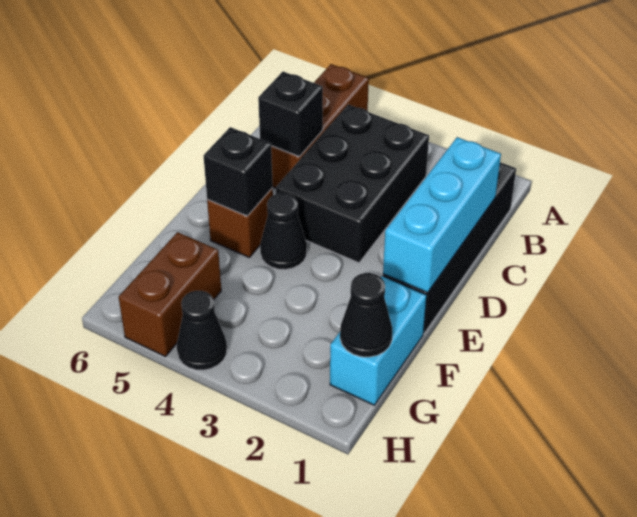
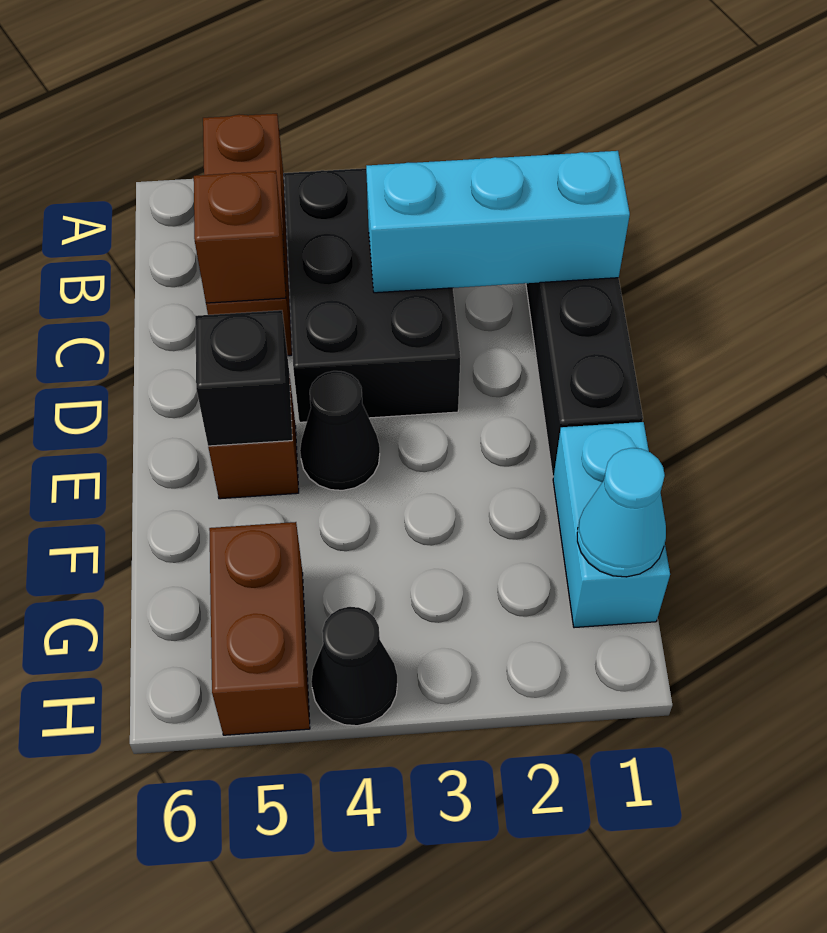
cyan brick C1:E1 level 2 -> cyan brick C1:C3 level 2
black brick C5 level 2 -> brown brick C5 level 2
black cone G1 level 2 -> cyan cone G1 level 2

